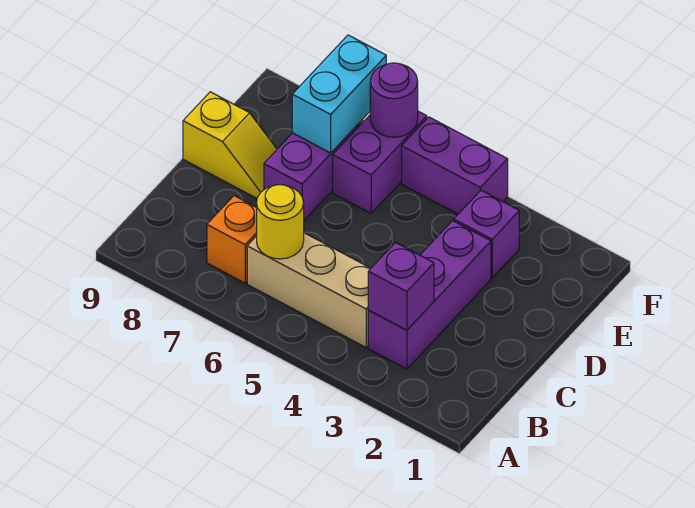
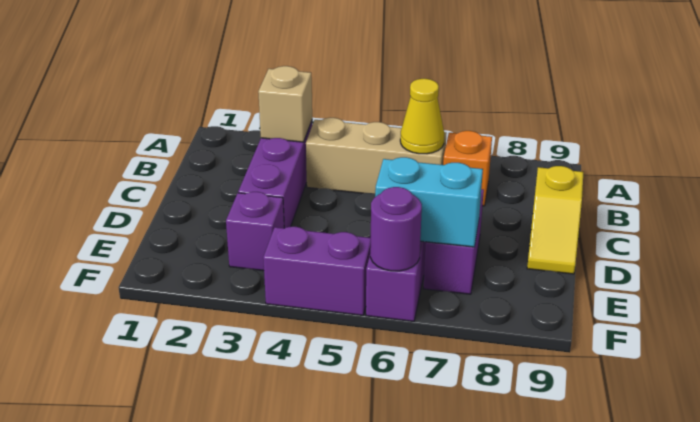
purple brick B3 level 2 -> tan brick B3 level 2
yellow round brick B6 level 2 -> yellow cone B6 level 2
yellow slope D8:D9 level 1 top 9 -> yellow slope C9:D9 level 1 top C
cyan brick E7:F7 level 2 -> cyan brick E6:E7 level 2

